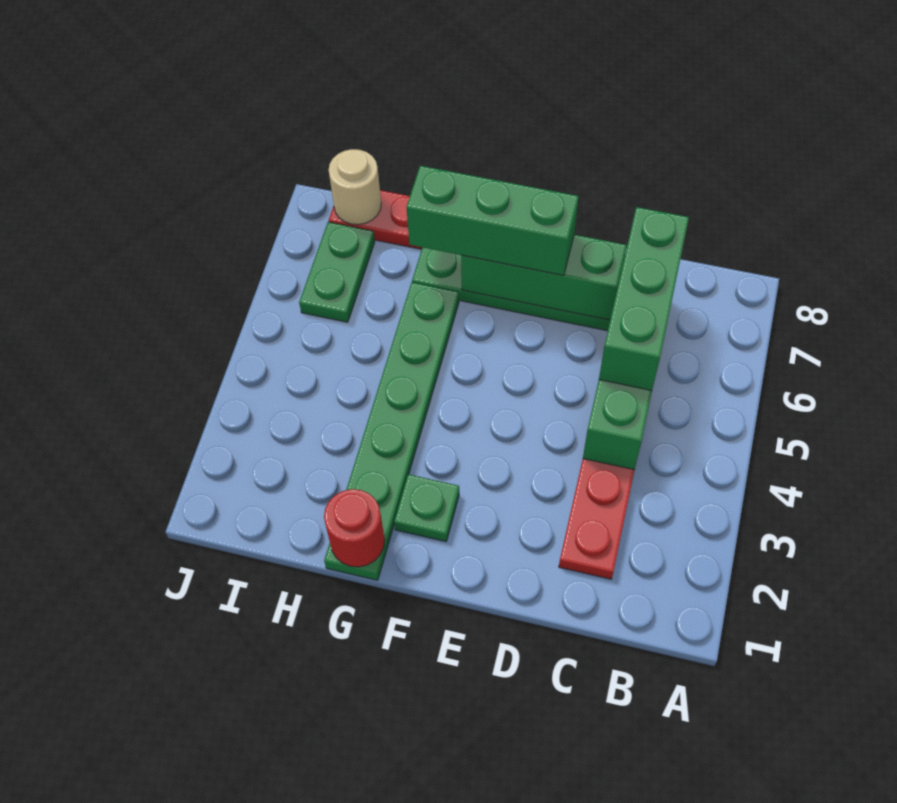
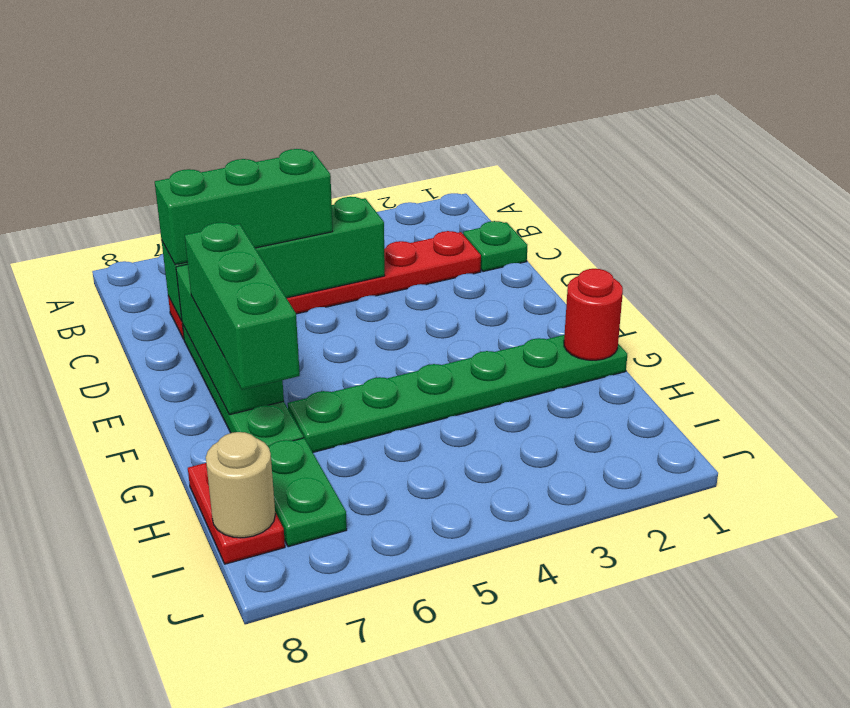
green plate F2 level 1 -> green plate C1 level 1
green plate I6:I7 level 1 -> green plate H7:I7 level 1

